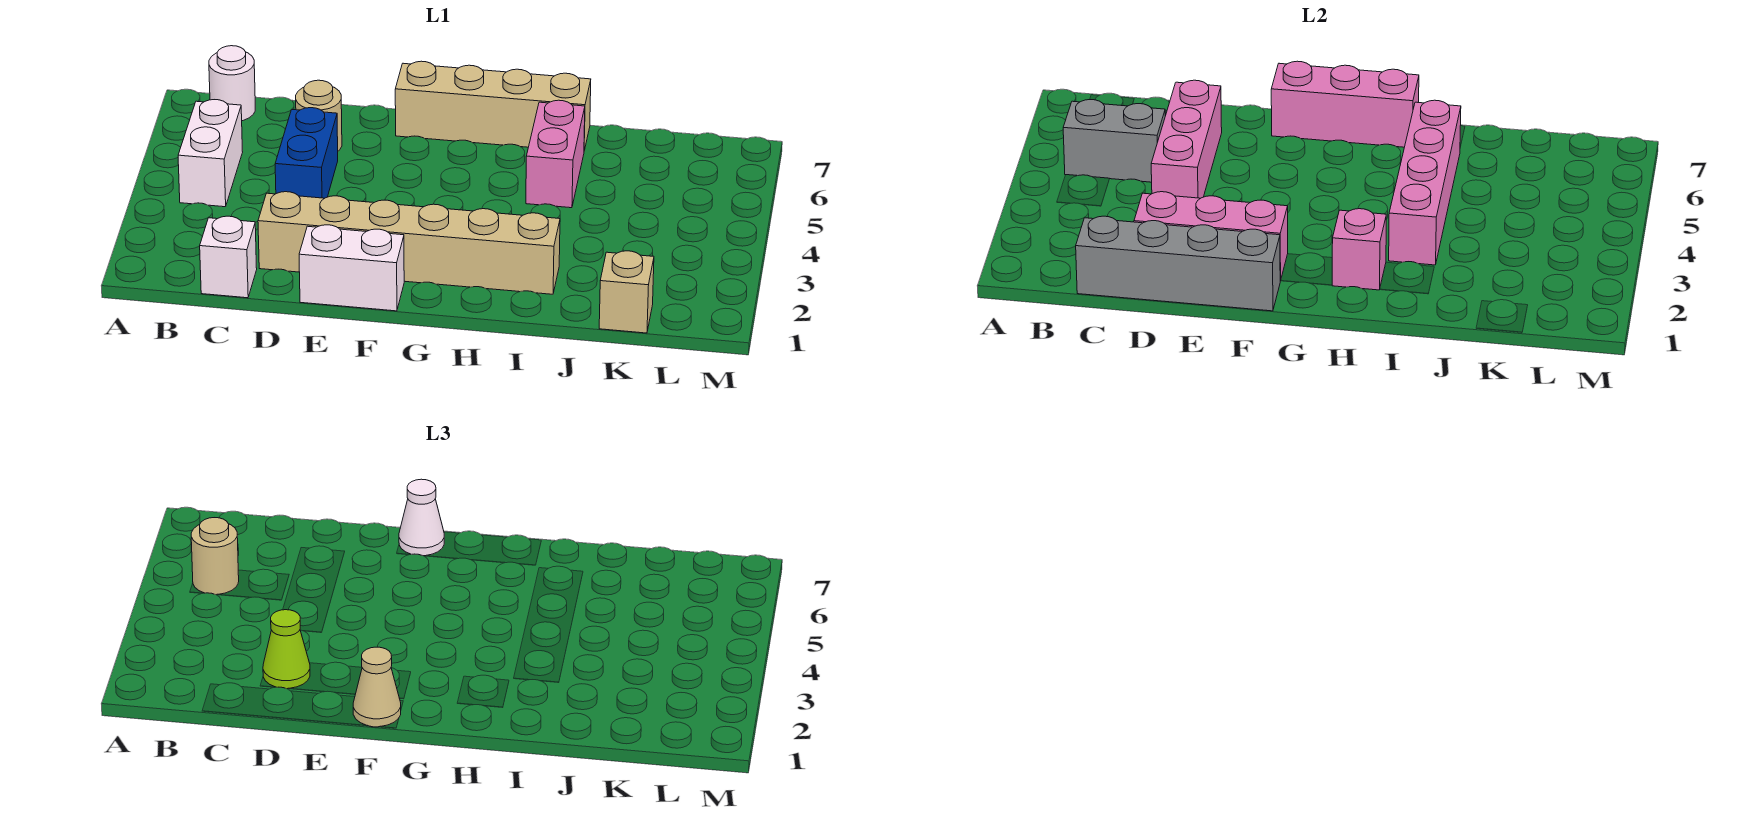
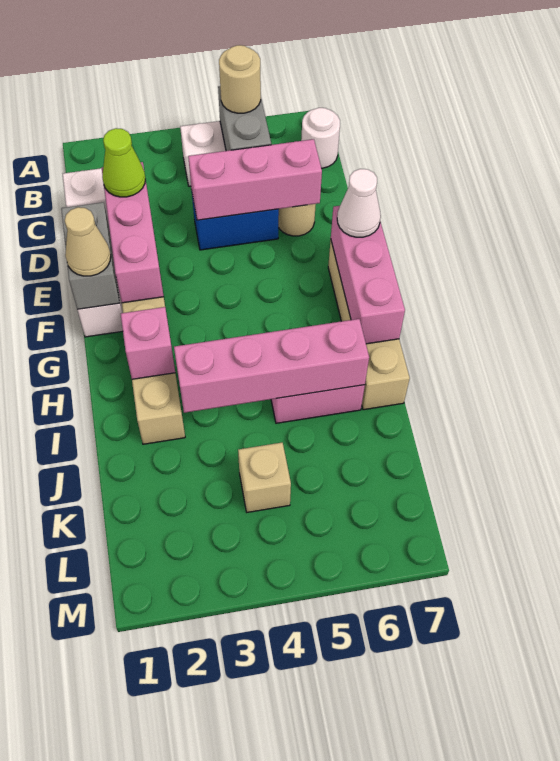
grey brick C1:F1 level 2 -> grey brick E1:F1 level 2
tan brick K1 level 1 -> tan brick K4 level 1

